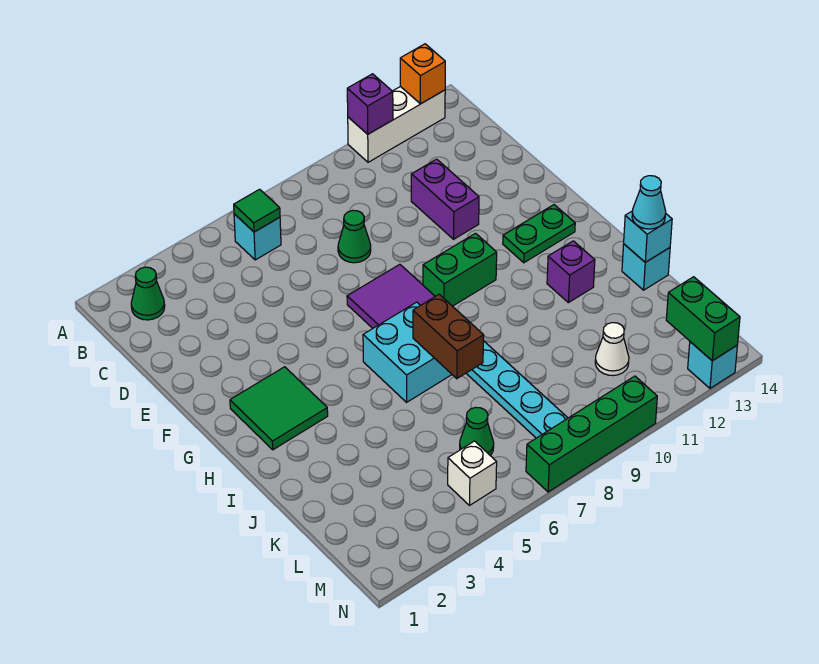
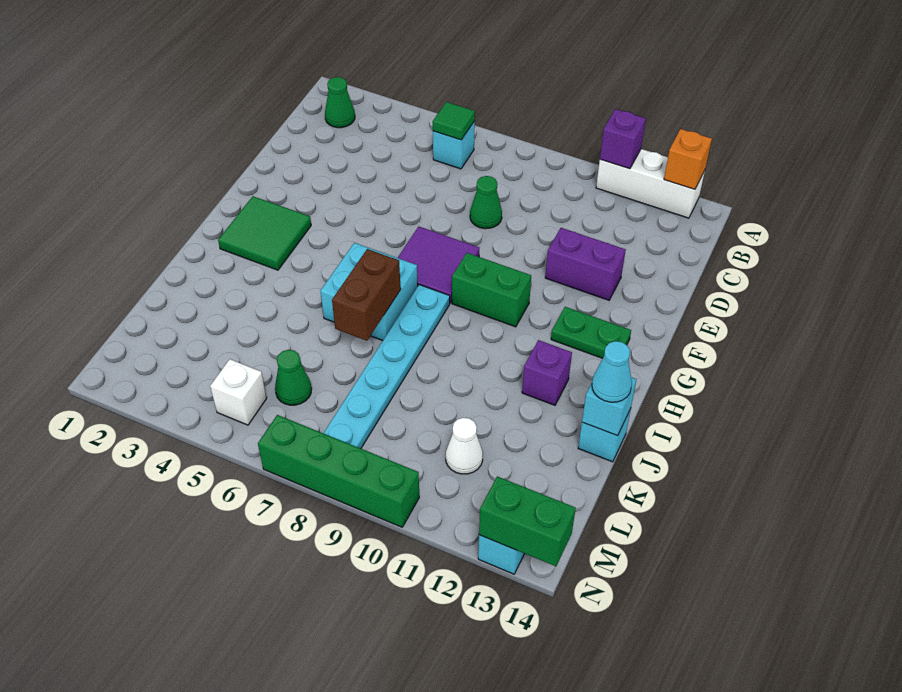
purple brick D11:E11 level 1 -> purple brick E11:E12 level 1
green brick M13:N13 level 2 -> green brick N13:N14 level 2

